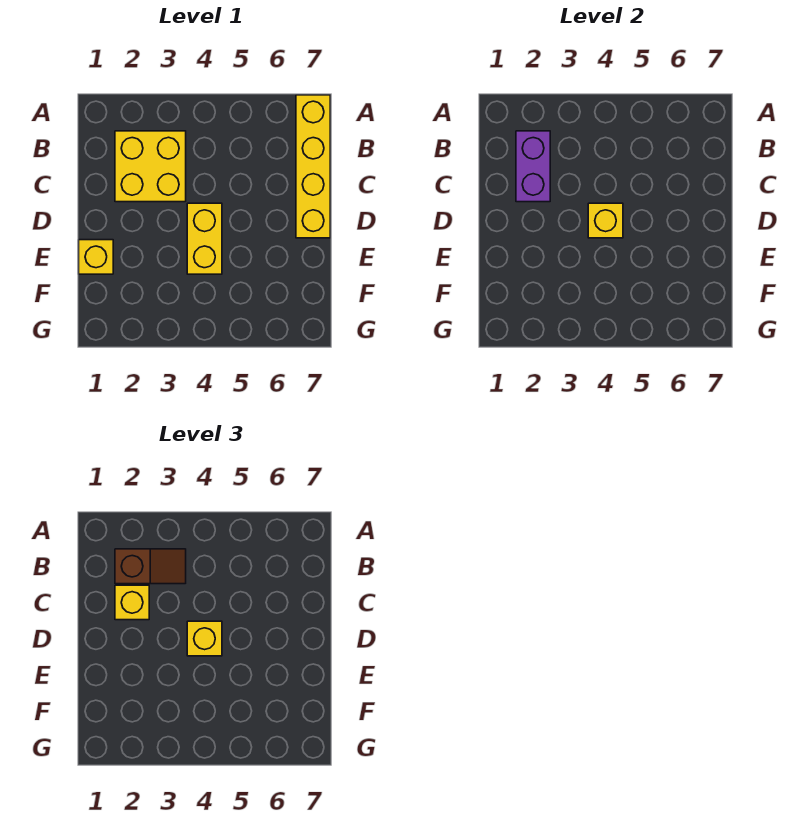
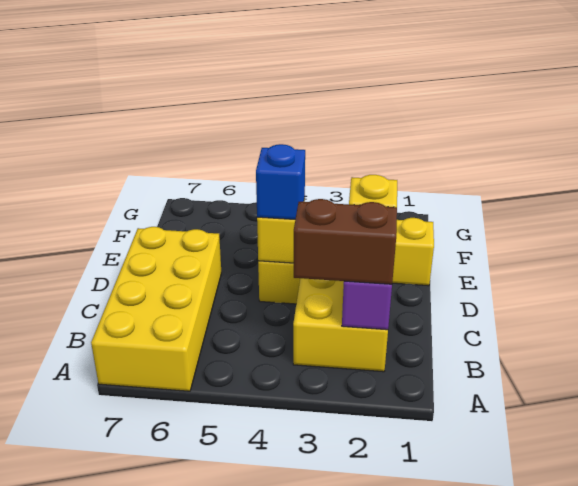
yellow brick A7:D7 level 1 -> yellow brick A6:D7 level 1
brown slope B2:B3 level 3 top 2 -> brown brick B2:B3 level 3
yellow brick D4 level 3 -> blue brick D4 level 3

